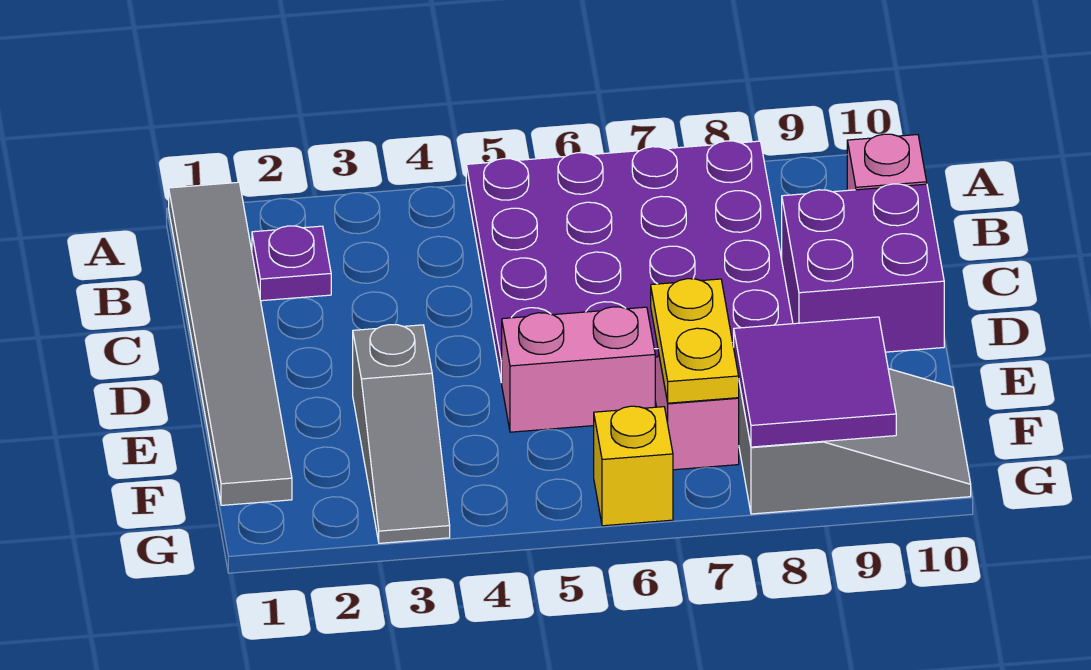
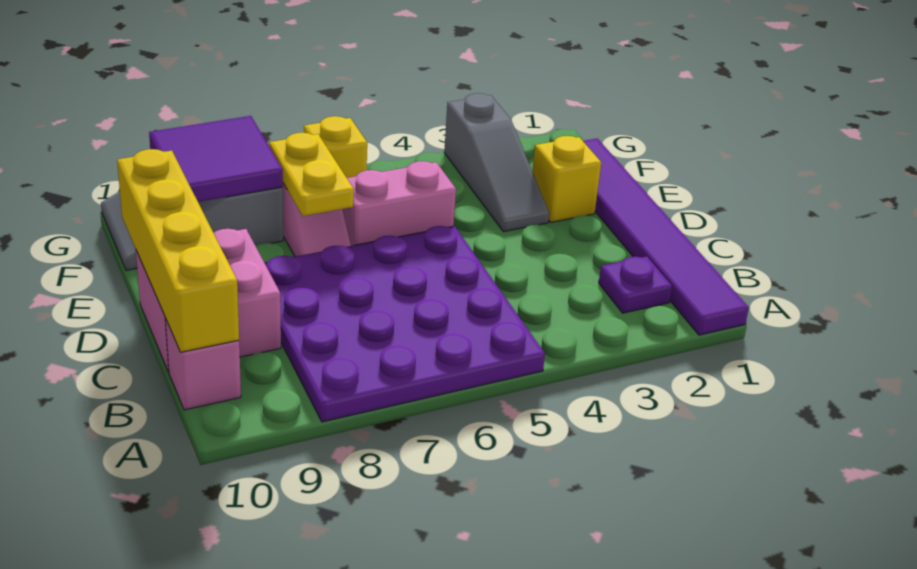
grey tile A1:F1 level 1 -> purple tile A1:F1 level 1
none -> yellow brick B10:E10 level 2
purple brick C9:D10 level 1 -> pink brick C9:D10 level 1
none -> yellow brick E2 level 1
grey slope E3:G3 level 1 top E -> grey slope E3:G3 level 1 top G

